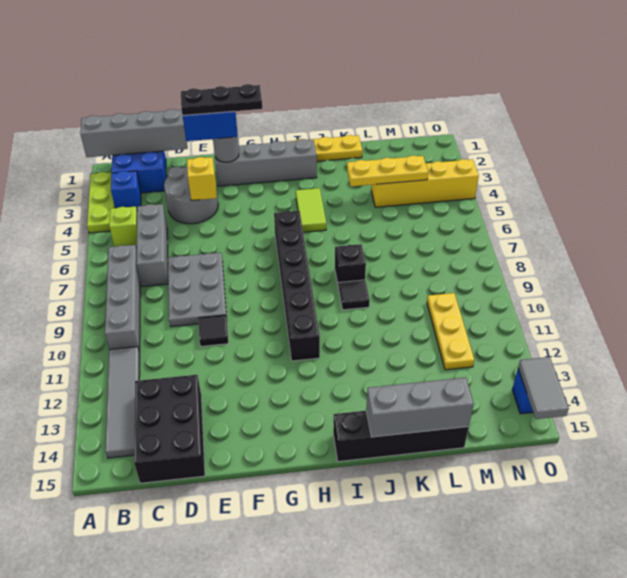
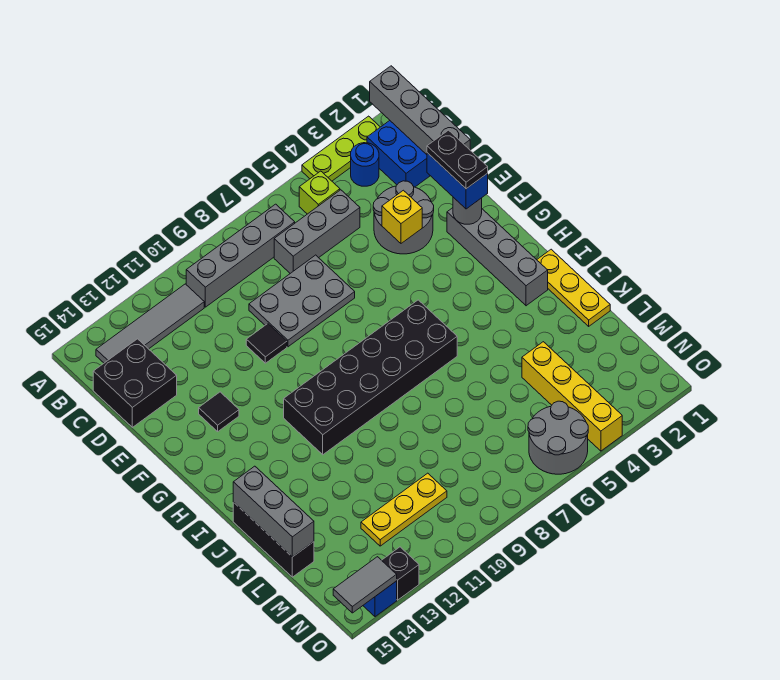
blue brick B3 level 1 -> blue round brick B3 level 1
black brick C13:D15 level 1 -> black brick C14:D15 level 1
black plate E2:G2 level 4 -> black plate E2:F2 level 4
black brick H6:H11 level 1 -> black brick H6:I11 level 1
lime tile I4:I5 level 1 -> none
black brick I15:L15 level 1 -> black brick J15:L15 level 1
black brick J8 level 1 -> black brick O13 level 1
black tile J9 level 1 -> black tile F13 level 1
yellow plate K4:M4 level 2 -> none
none -> grey round brick N5:O6 level 1

